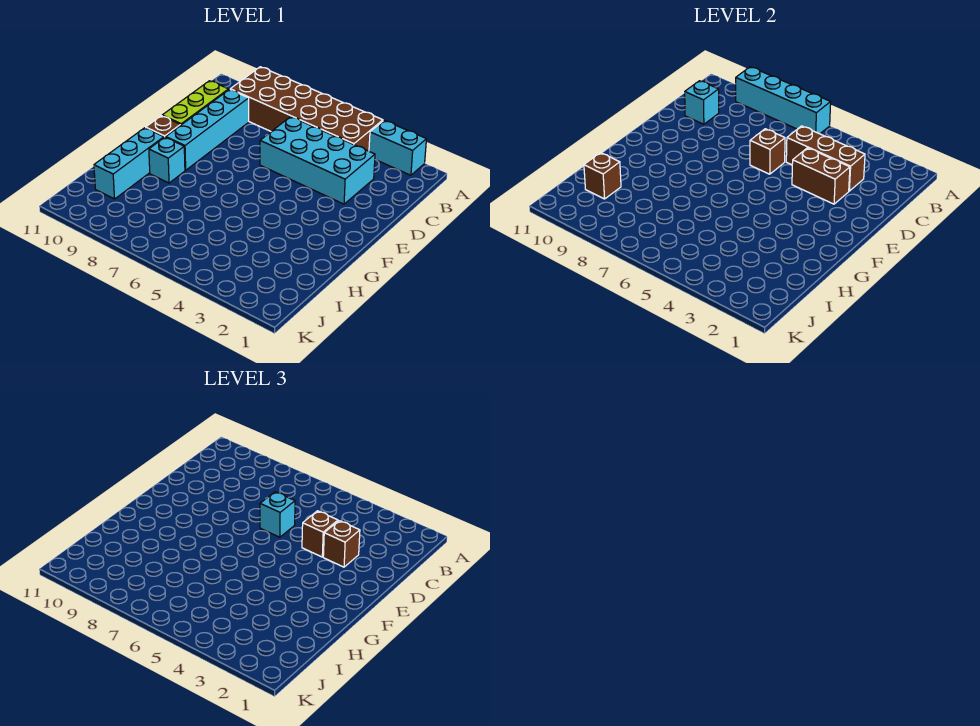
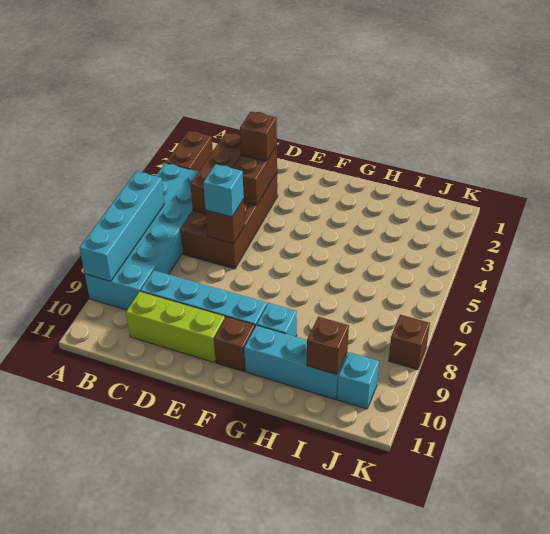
cyan brick A2:A3 level 1 -> brown brick A2:A3 level 1
brown brick A4:B9 level 1 -> cyan brick A4:B9 level 1
cyan brick C3:D6 level 1 -> brown brick C3:D6 level 1
cyan brick C10 level 2 -> cyan brick J10 level 1
brown brick D4 level 3 -> brown brick K8 level 1

